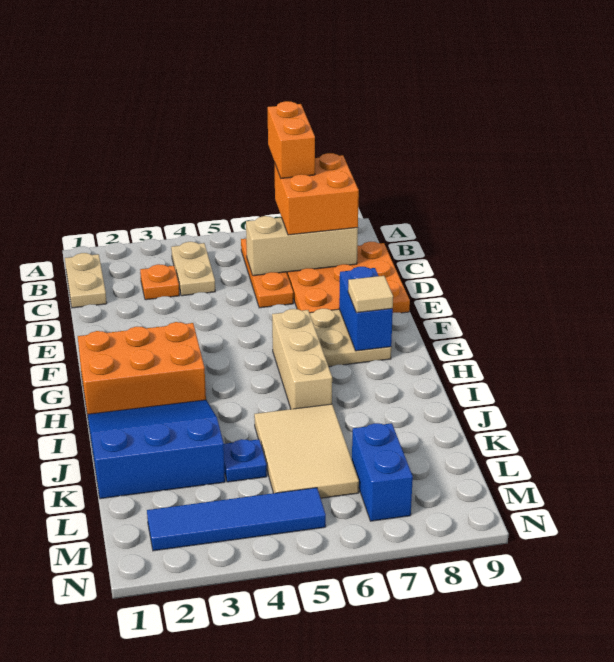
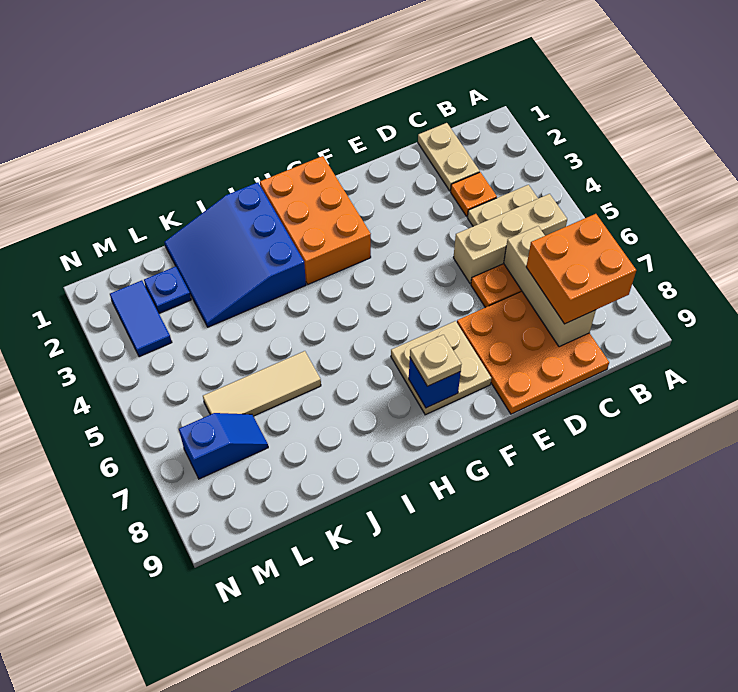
orange brick A7:B7 level 4 -> none
tan plate B1:C1 level 1 -> tan plate C1:C2 level 1
blue brick F8:G8 level 2 -> blue brick G8 level 2
tan brick G6:I6 level 1 -> tan brick B5:D5 level 1
tan tile G8 level 3 -> tan plate G8 level 3
blue slope I1:K3 level 1 top K -> blue slope I1:K3 level 1 top I
tan tile J5:L6 level 1 -> tan tile J6:L6 level 1
blue plate K4 level 1 -> blue plate L2 level 1
blue brick L7:M7 level 1 -> blue slope L7:M7 level 1 top M
blue tile M2:M5 level 1 -> blue tile M2:M3 level 1

